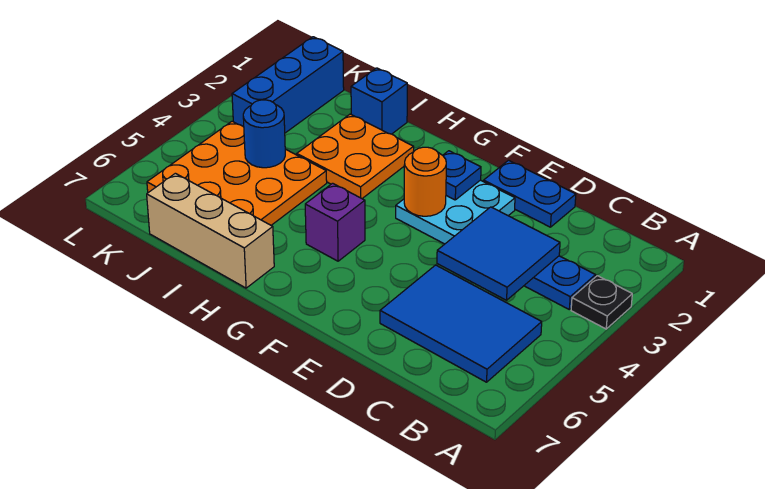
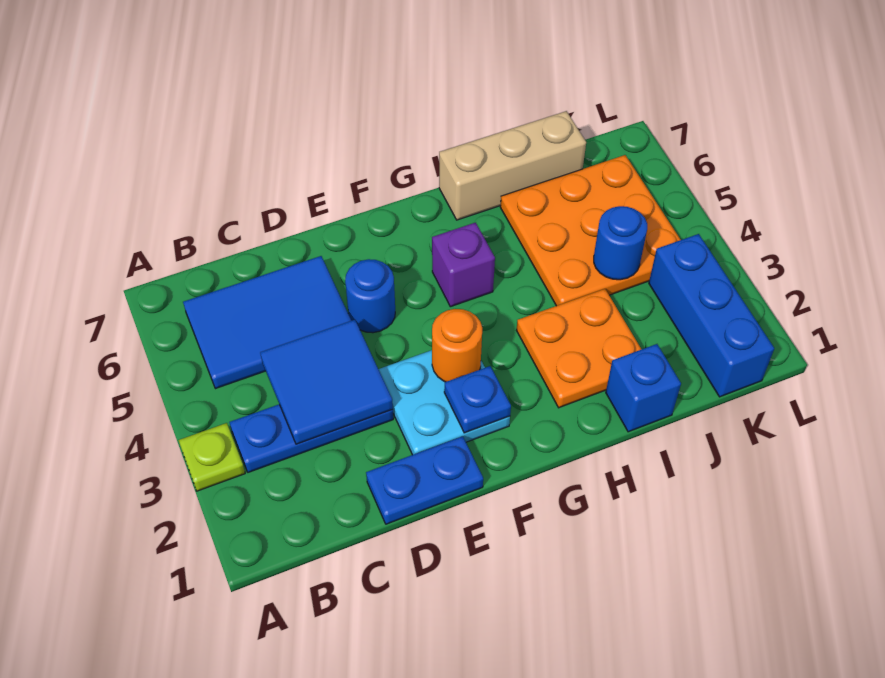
black plate A3 level 1 -> lime plate A3 level 1
none -> blue round brick E5 level 1

